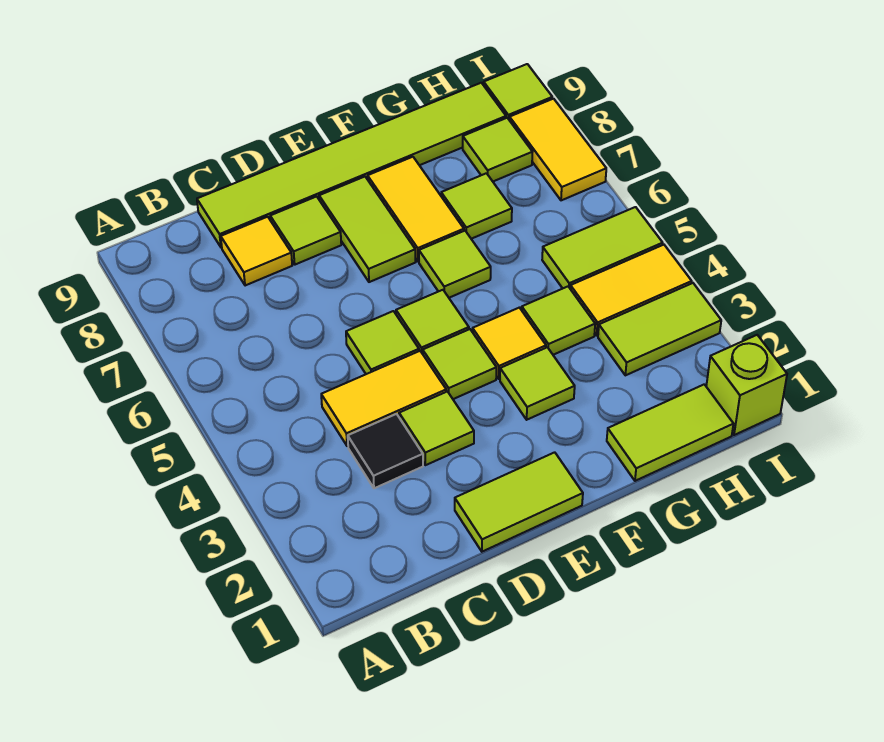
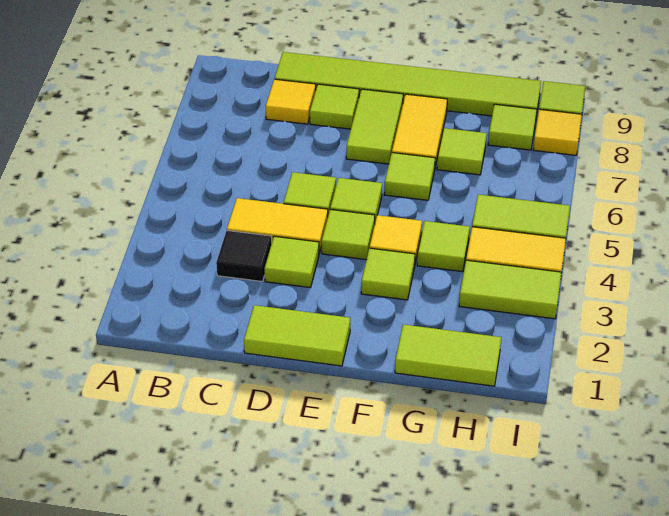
lime brick I1 level 1 -> none
yellow tile I7:I8 level 1 -> yellow tile I8 level 1

